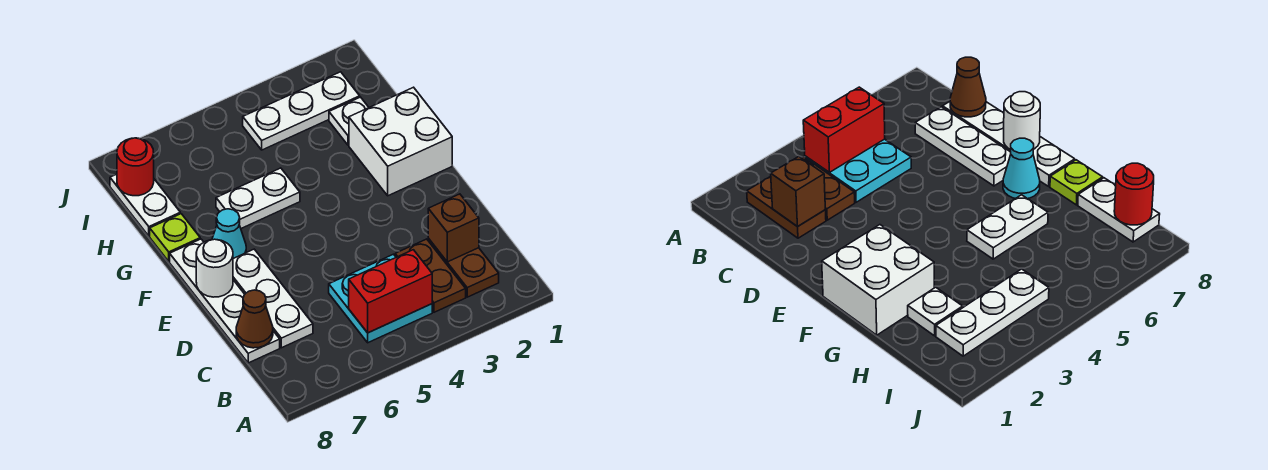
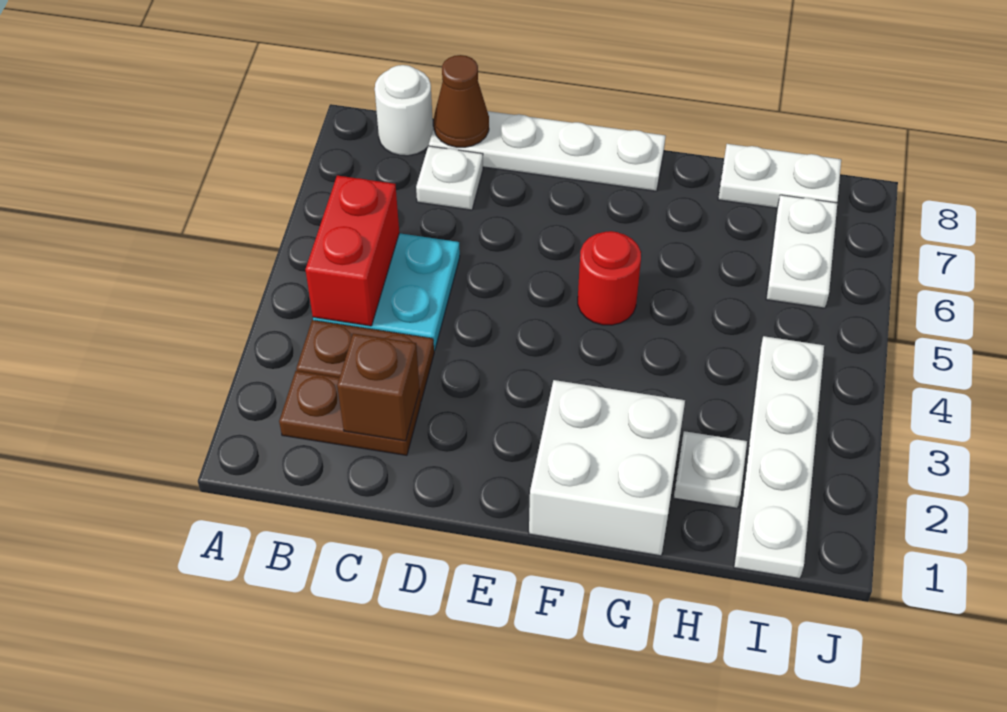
white plate C7:E7 level 1 -> white plate C7 level 1
white round brick E8 level 2 -> white round brick B8 level 1
cyan cone F7 level 1 -> none
white plate G5:G6 level 1 -> white plate I6:I7 level 1
lime plate G8 level 1 -> none
white plate I2:I4 level 1 -> white plate I1:I4 level 1
red round brick I8 level 2 -> red round brick F5 level 1

